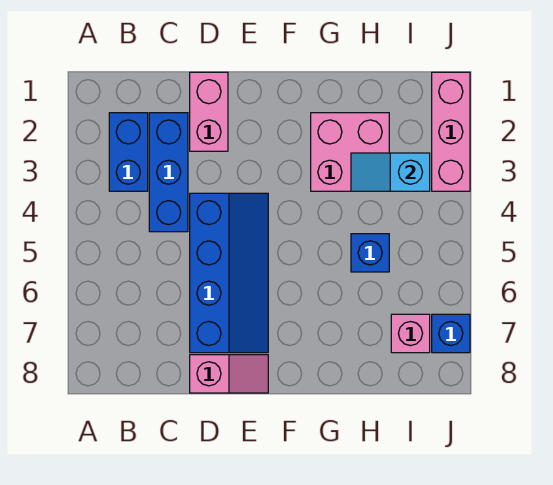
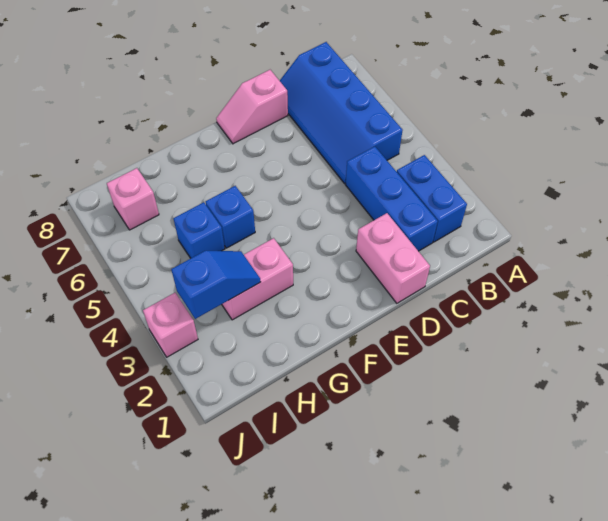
blue slope D4:E7 level 1 top D -> blue slope B5:C8 level 1 top B
pink brick G2:H3 level 1 -> pink brick G3:H3 level 1
cyan slope H3:I3 level 2 top I -> blue slope H3:I3 level 2 top I
pink brick J1:J3 level 1 -> pink brick J3 level 1
blue brick J7 level 1 -> blue brick G5 level 1

